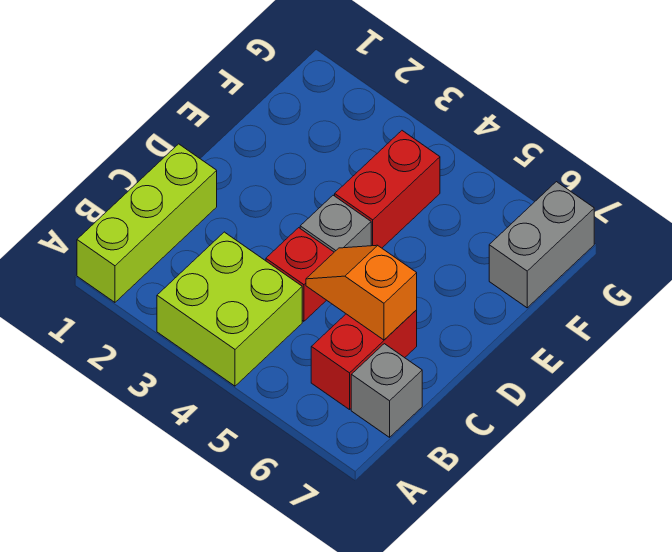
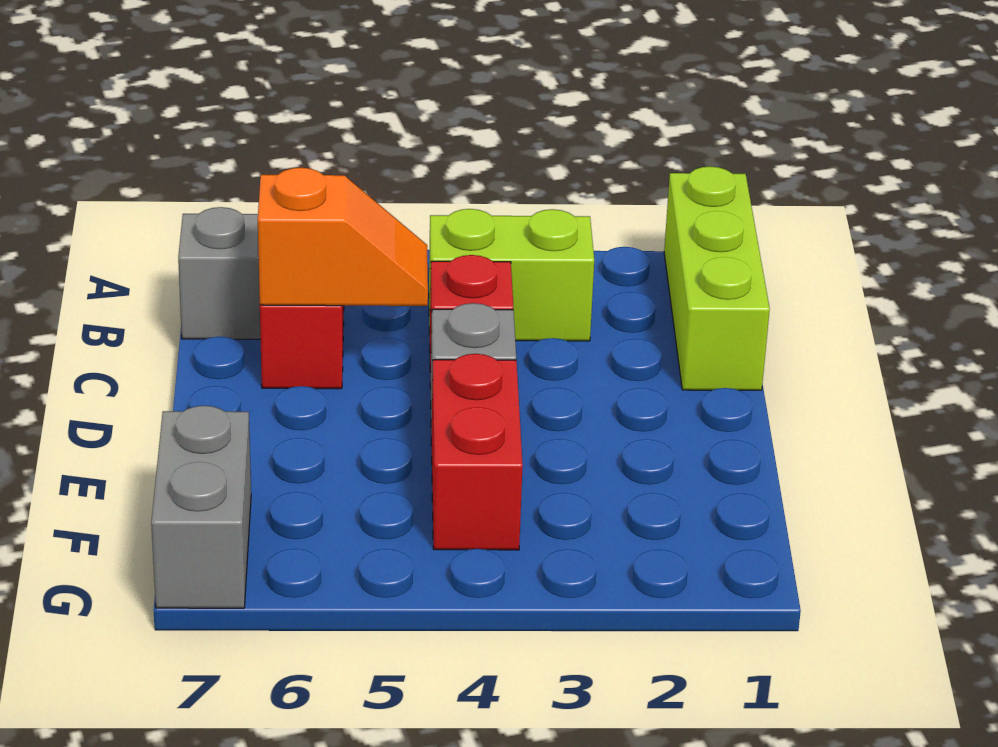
lime brick A3:B4 level 1 -> lime brick B3:B4 level 1

